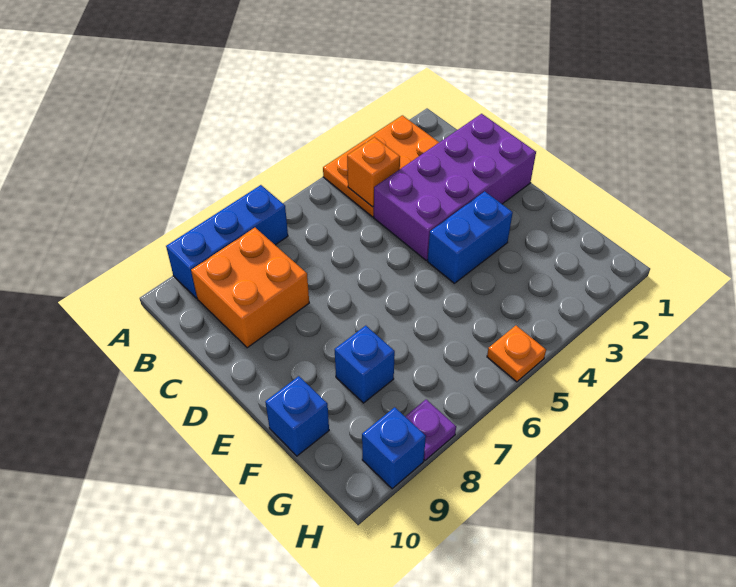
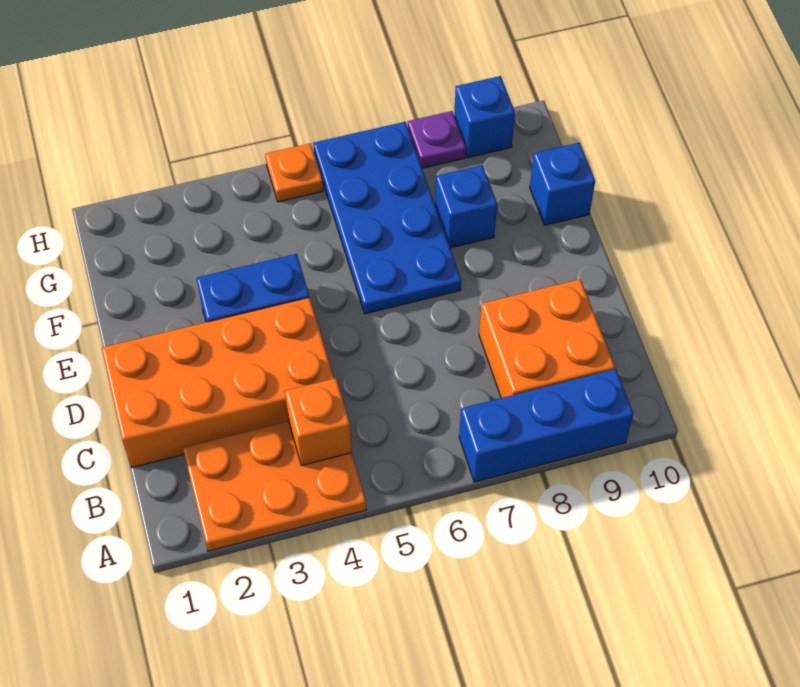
purple brick C1:D4 level 1 -> orange brick C1:D4 level 1
none -> blue plate E6:H7 level 1

